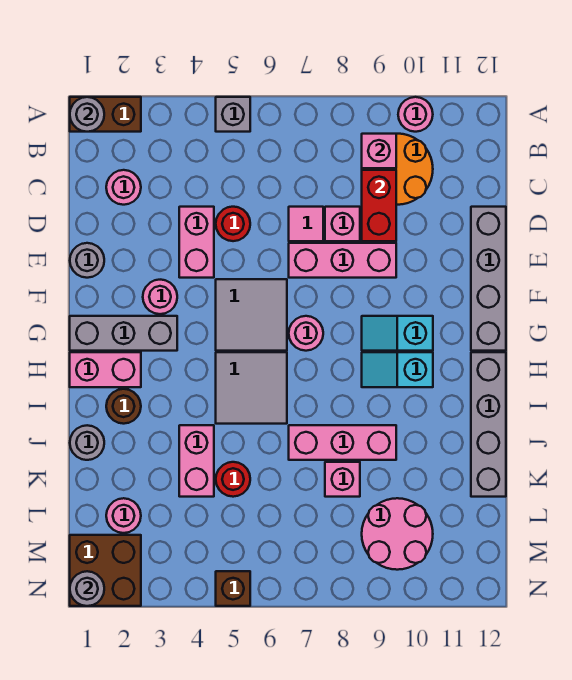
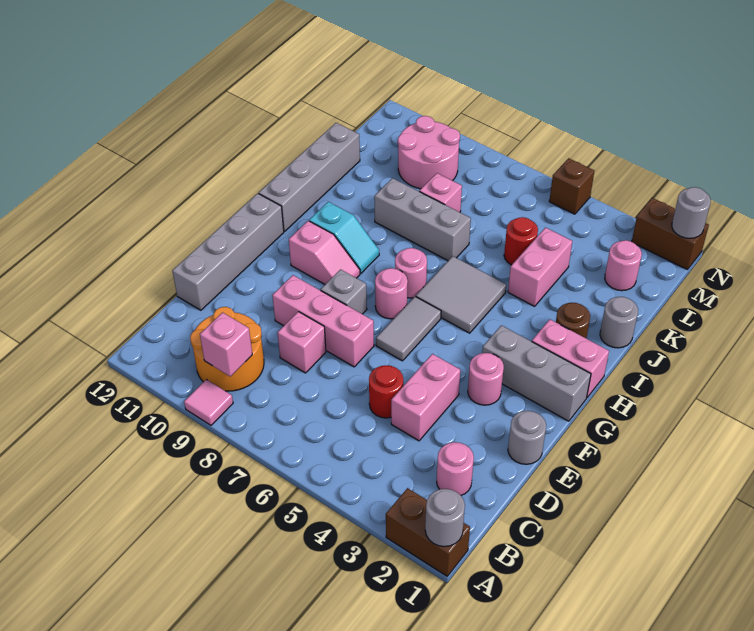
grey brick A5 level 1 -> grey brick F8 level 1
pink round brick A10 level 1 -> pink round brick H7 level 1
red brick C9:D9 level 2 -> none
pink tile D7 level 1 -> pink tile A9 level 1
grey tile F5:G6 level 1 -> grey tile F6:G6 level 1
cyan slope G9:G10 level 1 top 10 -> pink slope G9:G10 level 1 top 10
pink brick J7:J9 level 1 -> grey brick J7:J9 level 1
brown brick M1:N2 level 1 -> brown brick N1:N2 level 1

